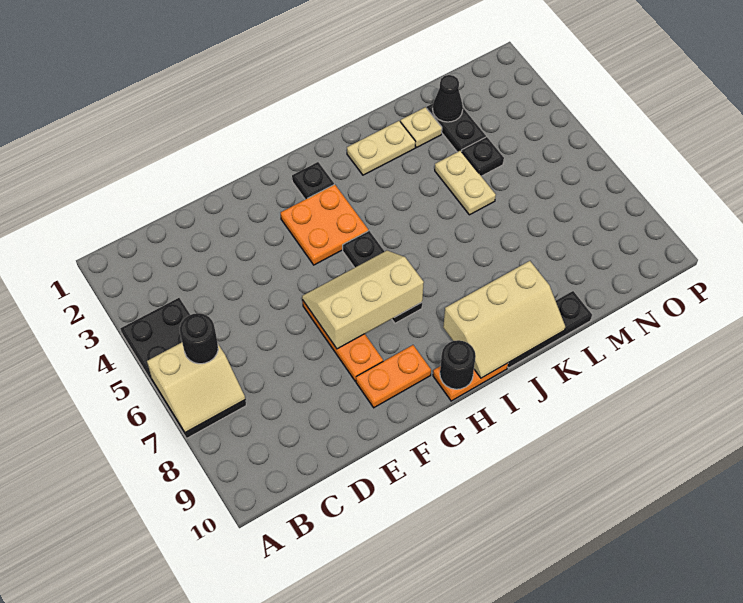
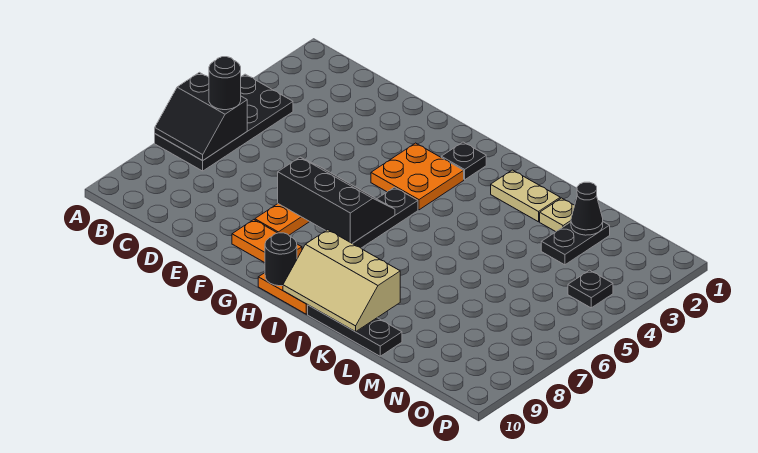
tan slope A6:B7 level 2 top 6 -> black slope A6:B7 level 2 top 6
tan slope F6:H7 level 2 top 7 -> black slope F6:H7 level 2 top 7
tan plate L4:L5 level 1 -> none
black plate M4 level 1 -> black plate O4 level 1

